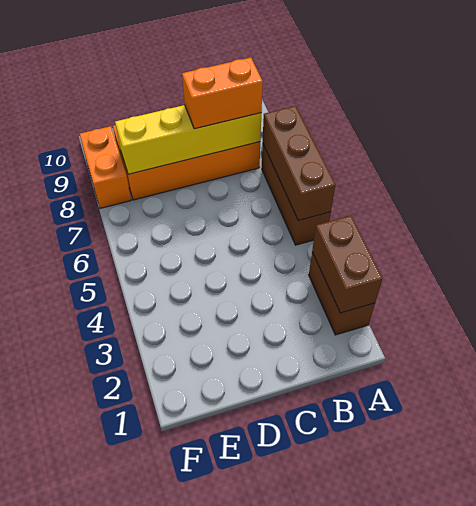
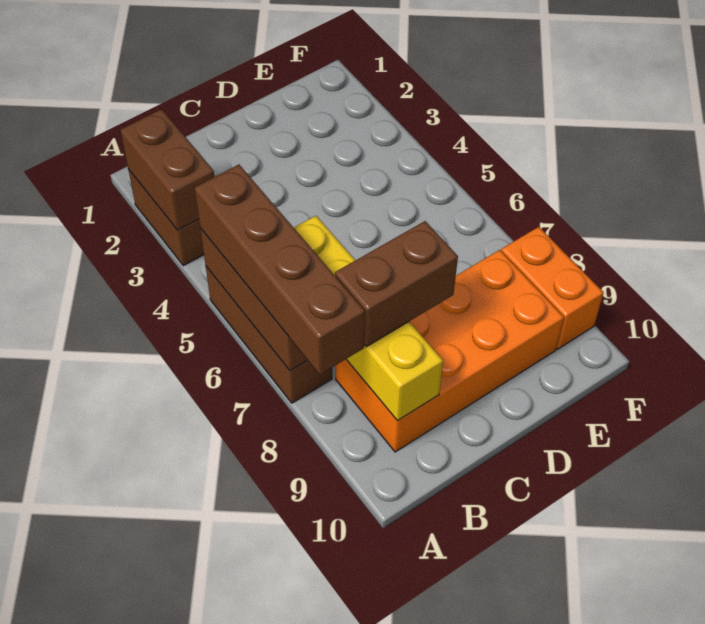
none -> brown brick A5:A8 level 3
yellow brick B8:E8 level 2 -> yellow brick B6:B9 level 2
orange brick B8:C8 level 3 -> brown brick B8:C8 level 3

